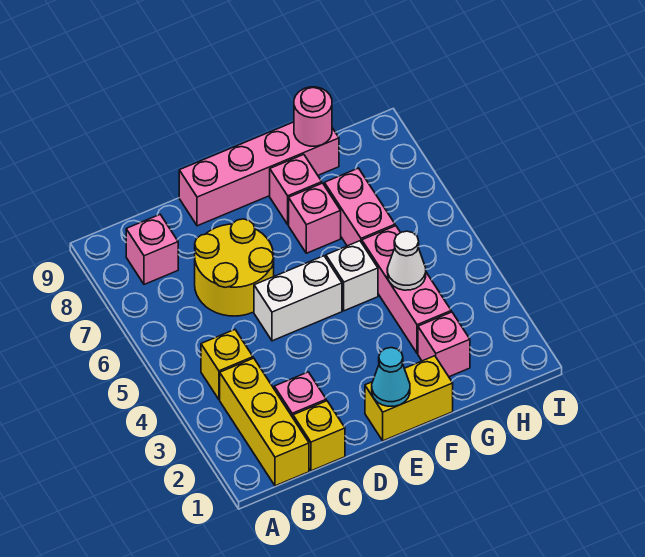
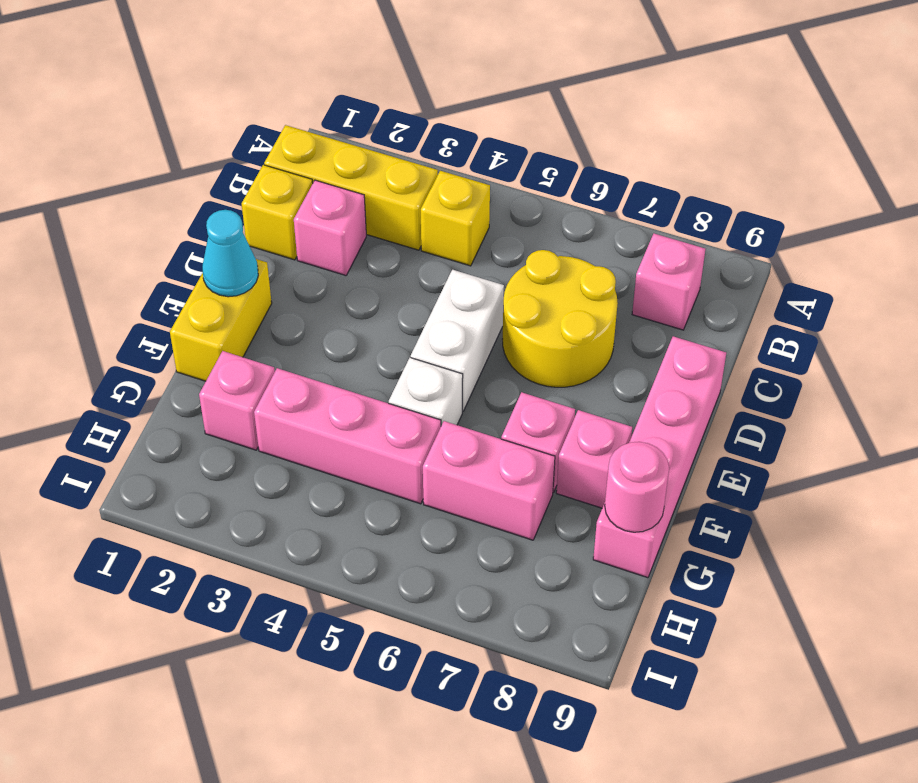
white cone G4 level 2 -> none

